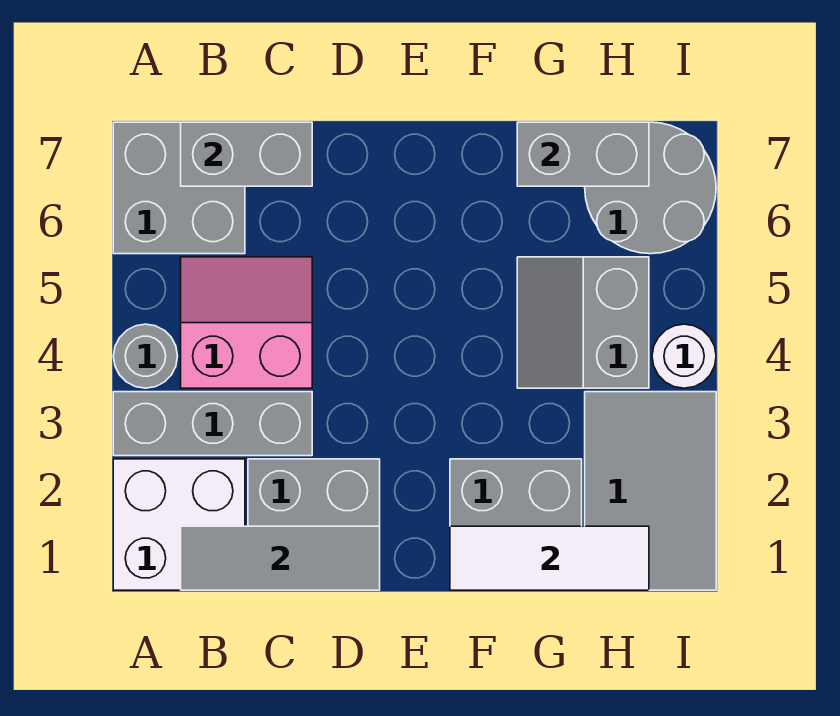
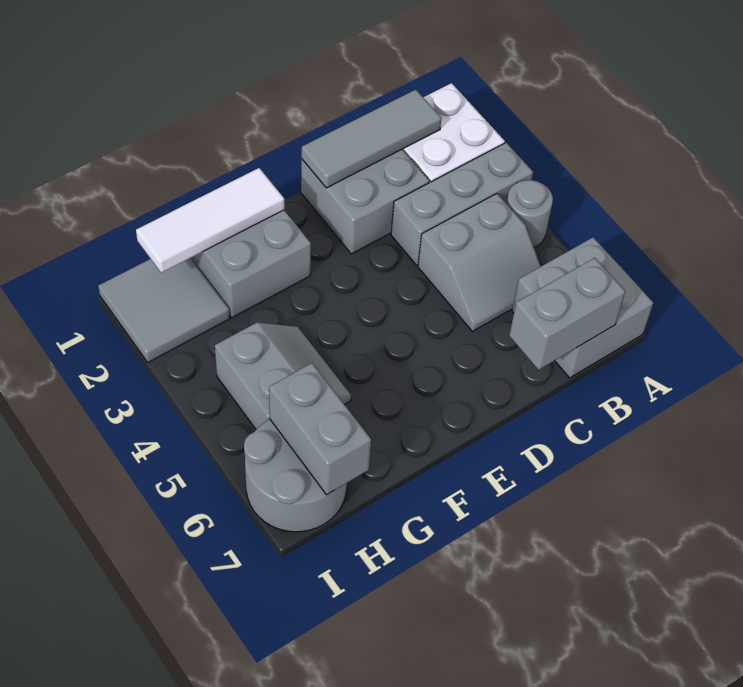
pink slope B4:C5 level 1 top 4 -> grey slope B4:C5 level 1 top 4
grey brick G7:H7 level 2 -> grey brick H6:H7 level 2
grey tile H1:I3 level 1 -> grey tile H1:I2 level 1
white round brick I4 level 1 -> none

